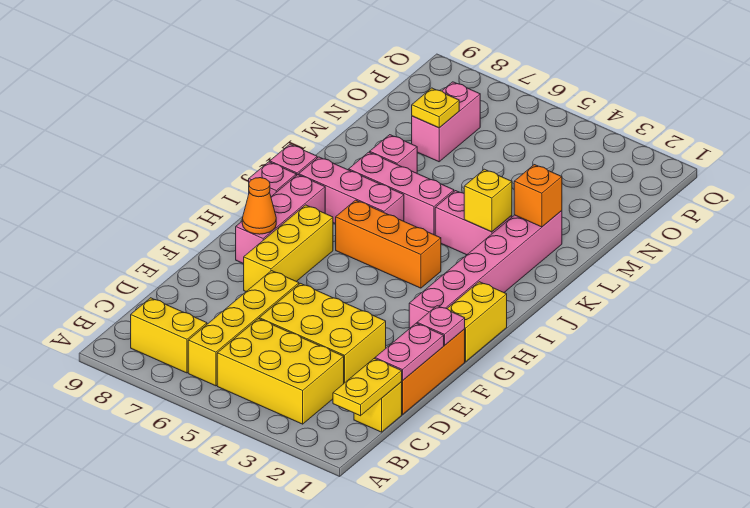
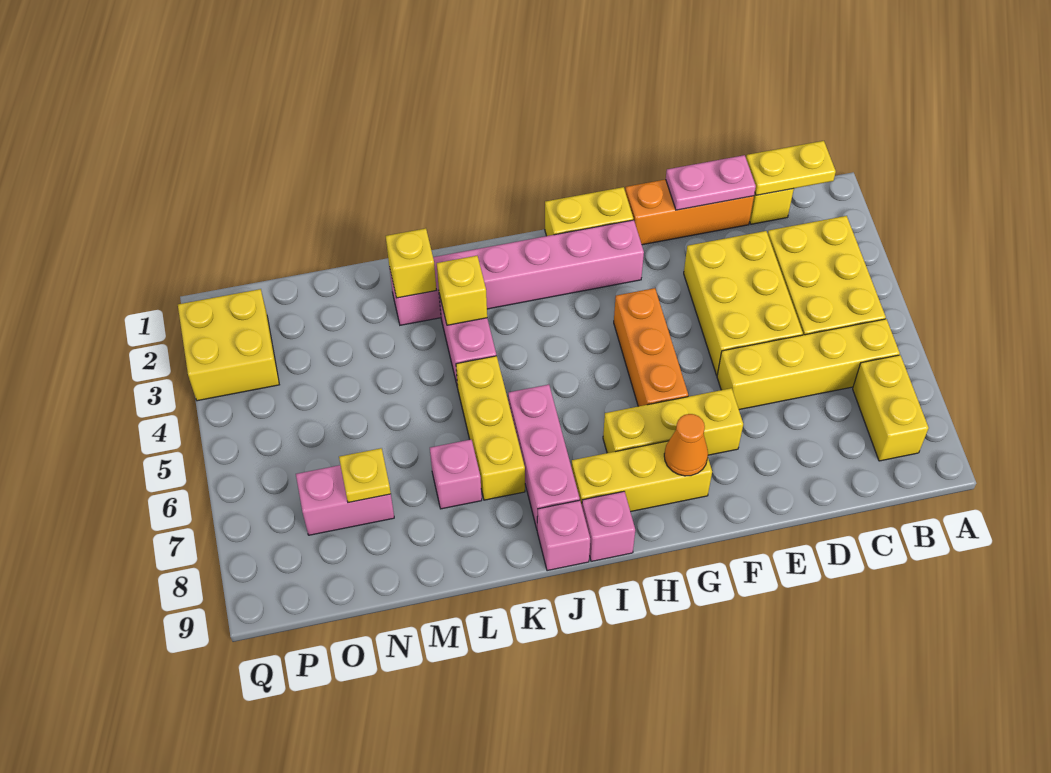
pink plate F1 level 2 -> none
pink brick G8:I8 level 1 -> yellow brick G8:I8 level 1
orange brick I4:I6 level 1 -> orange brick G4:G6 level 1
pink brick K5:K7 level 1 -> yellow brick K5:K7 level 1
orange brick L2 level 2 -> yellow brick L2 level 2
none -> yellow brick P2:Q3 level 1

